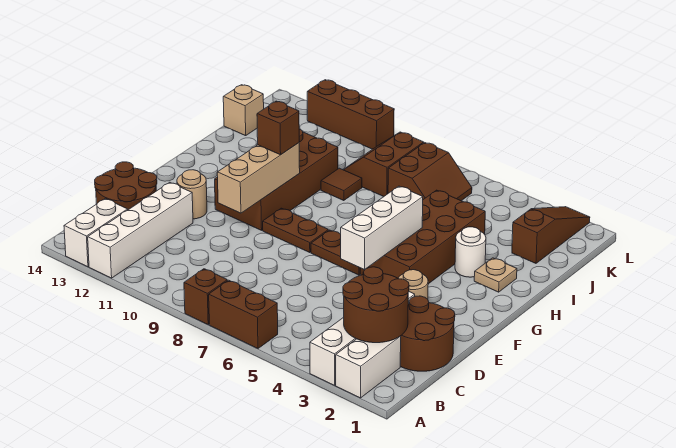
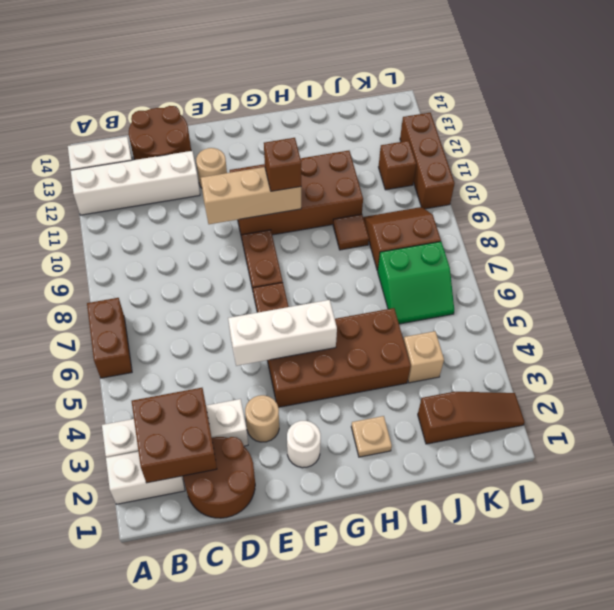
brown brick A8 level 1 -> brown brick K11 level 1
brown round brick B2:C3 level 2 -> brown brick B2:C3 level 2
white round brick H3 level 1 -> white round brick F2 level 1
brown slope J6:K7 level 1 top 7 -> green slope J6:K7 level 1 top 7
tan brick J14 level 1 -> tan brick J4 level 1

